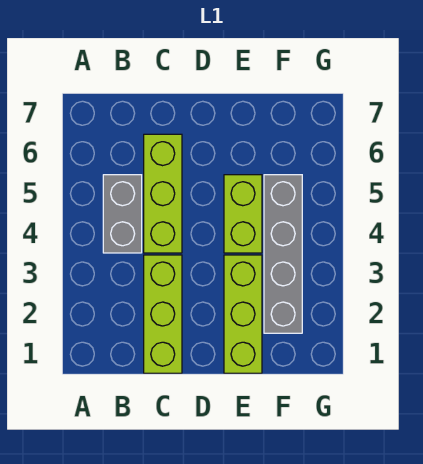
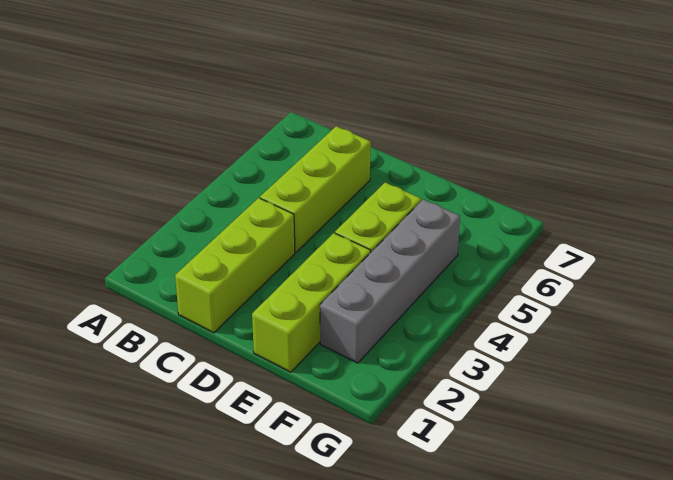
grey brick B4:B5 level 1 -> none

